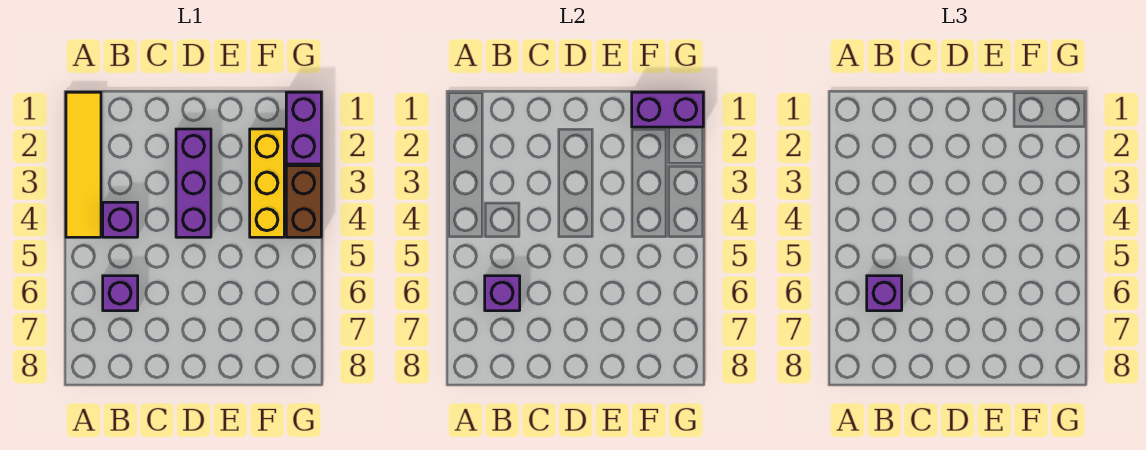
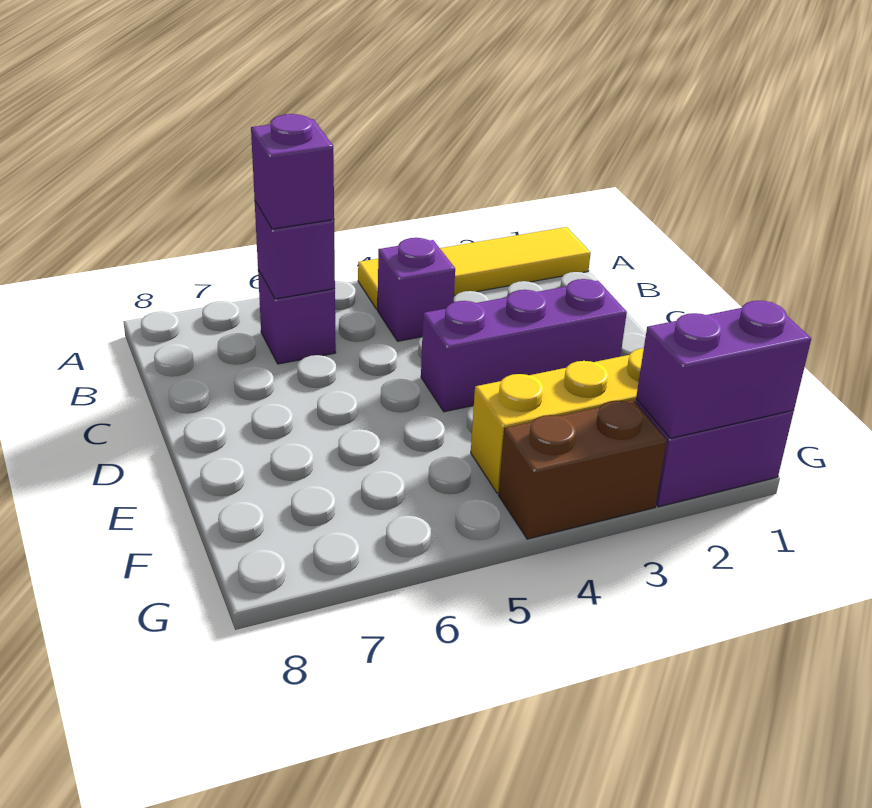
purple brick F1:G1 level 2 -> purple brick G1:G2 level 2

